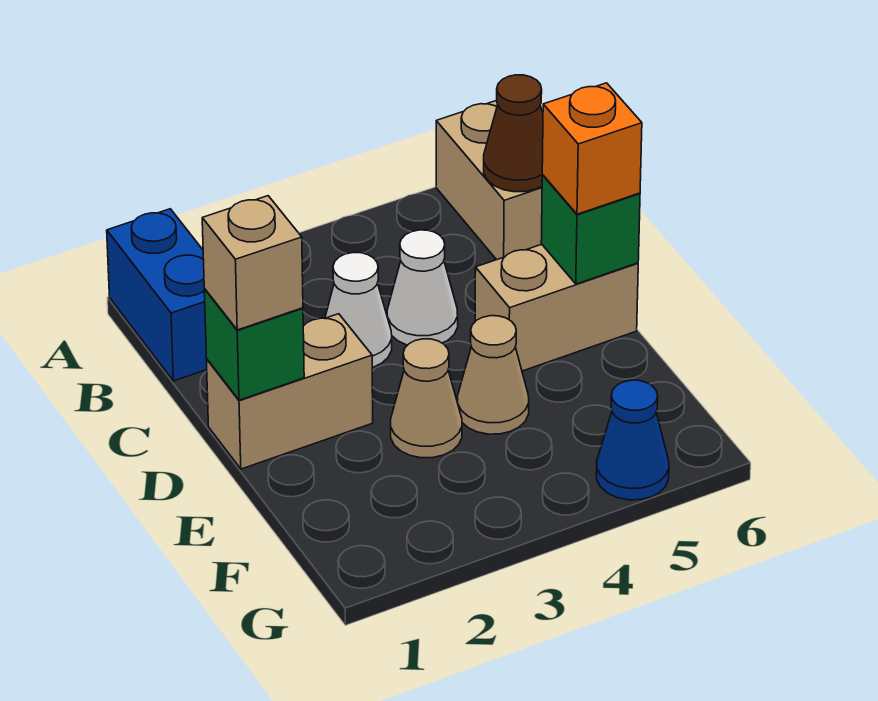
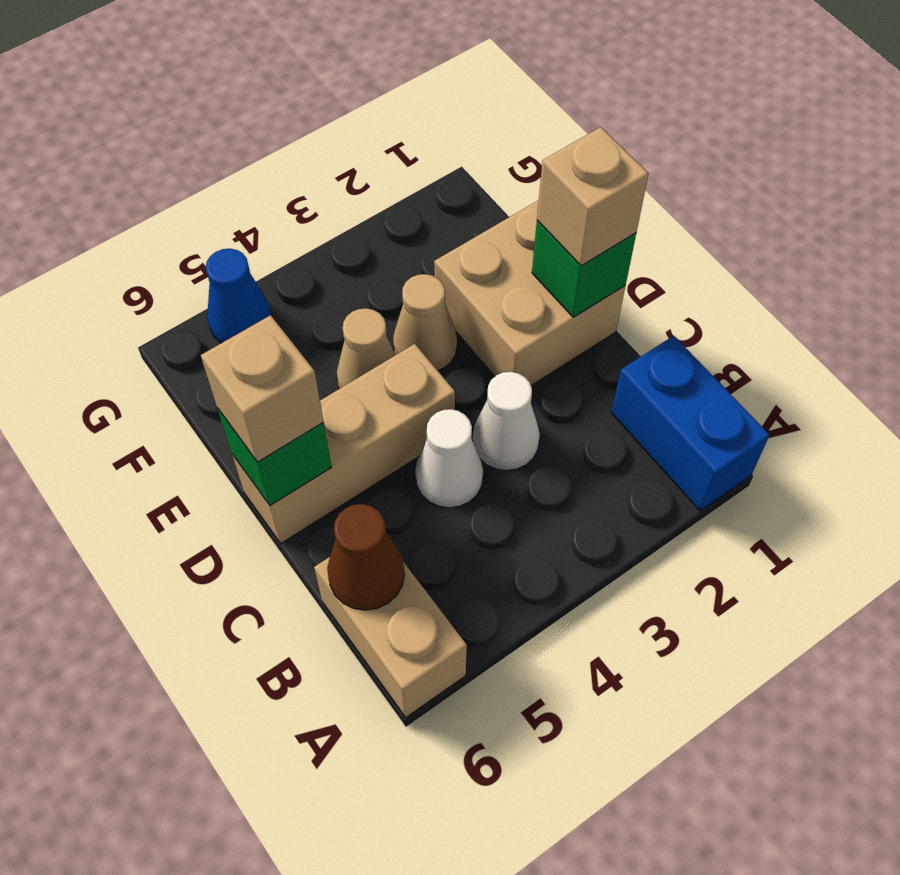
tan brick D1:D2 level 1 -> tan brick D1:E2 level 1
tan brick D5:D6 level 1 -> tan brick D4:D6 level 1
orange brick D6 level 3 -> tan brick D6 level 3

